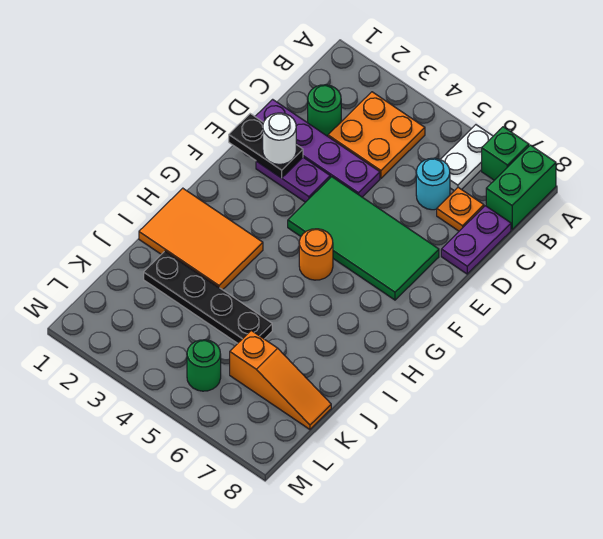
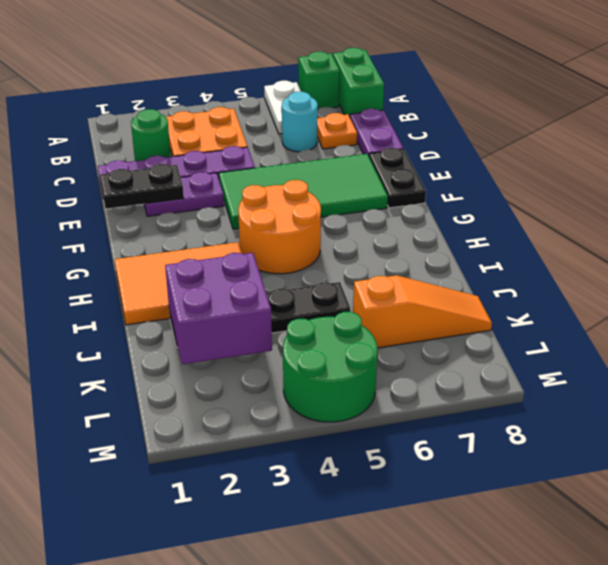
white round brick E2 level 3 -> none
none -> black plate E8:F8 level 1
orange round brick G5 level 1 -> orange round brick G4:H5 level 1
none -> purple brick J2:K3 level 2
green round brick L5 level 1 -> green round brick L4:M5 level 1

